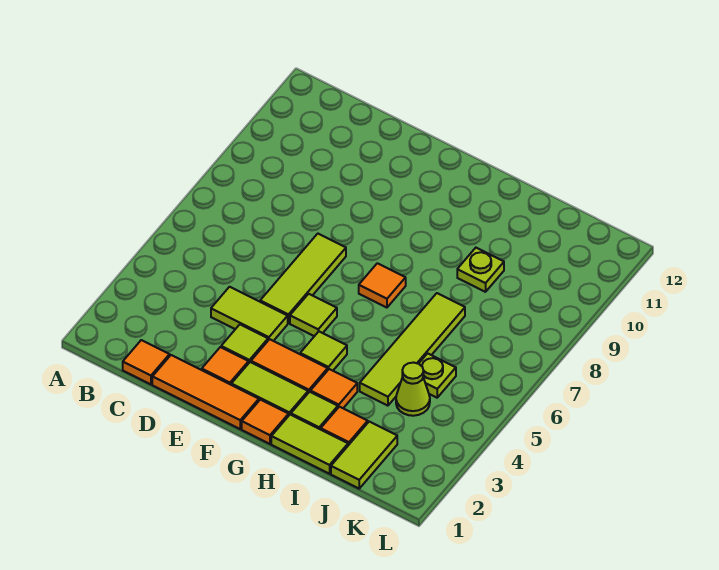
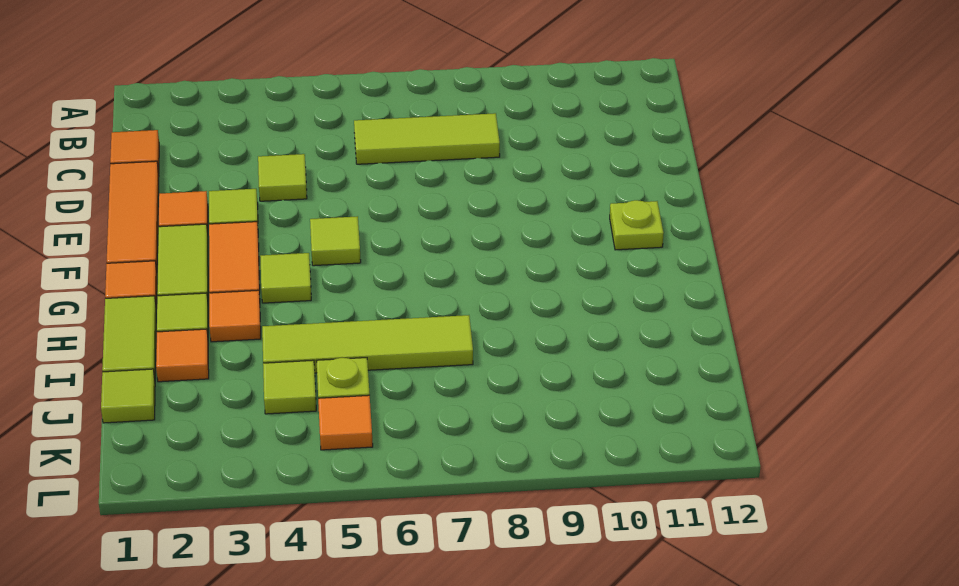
lime tile D4:E4 level 1 -> lime tile D4 level 1
lime tile E5:E7 level 1 -> lime tile C6:C8 level 1
orange tile G7 level 1 -> orange tile K5 level 1
lime plate I9 level 1 -> lime plate F11 level 1
lime tile J1:J2 level 1 -> lime tile J1 level 1
lime cone J4 level 1 -> lime tile J4 level 1

